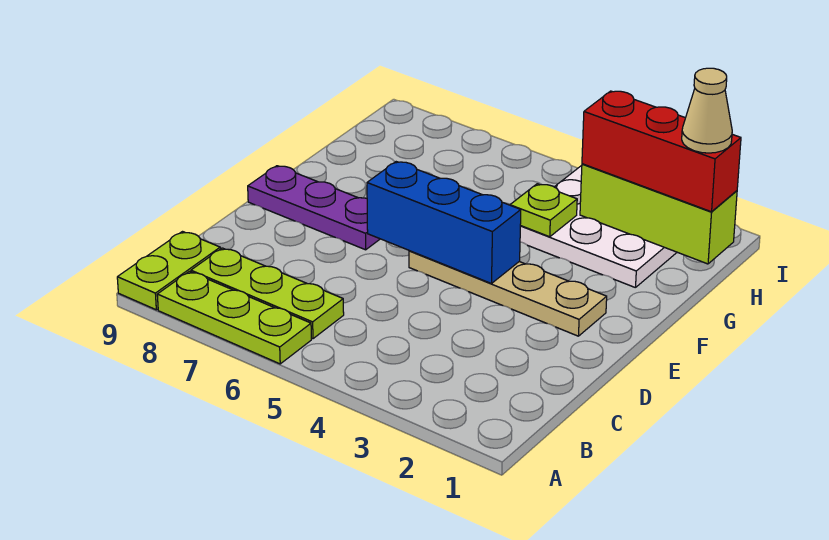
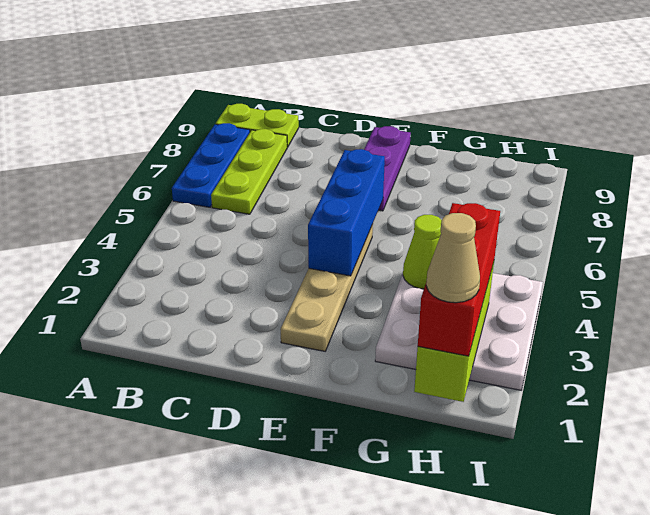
lime plate A6:A8 level 1 -> blue plate A6:A8 level 1
lime plate G4 level 2 -> lime cone G4 level 2

